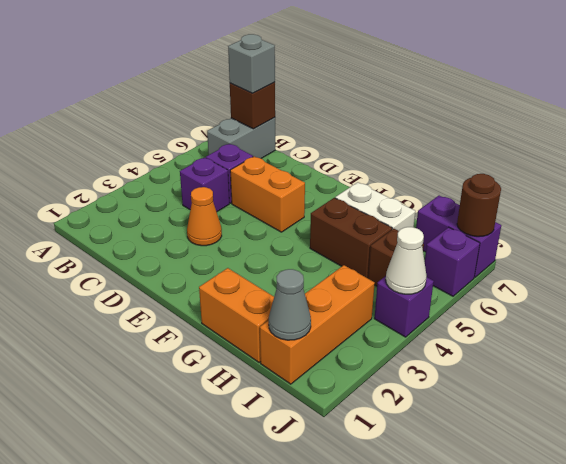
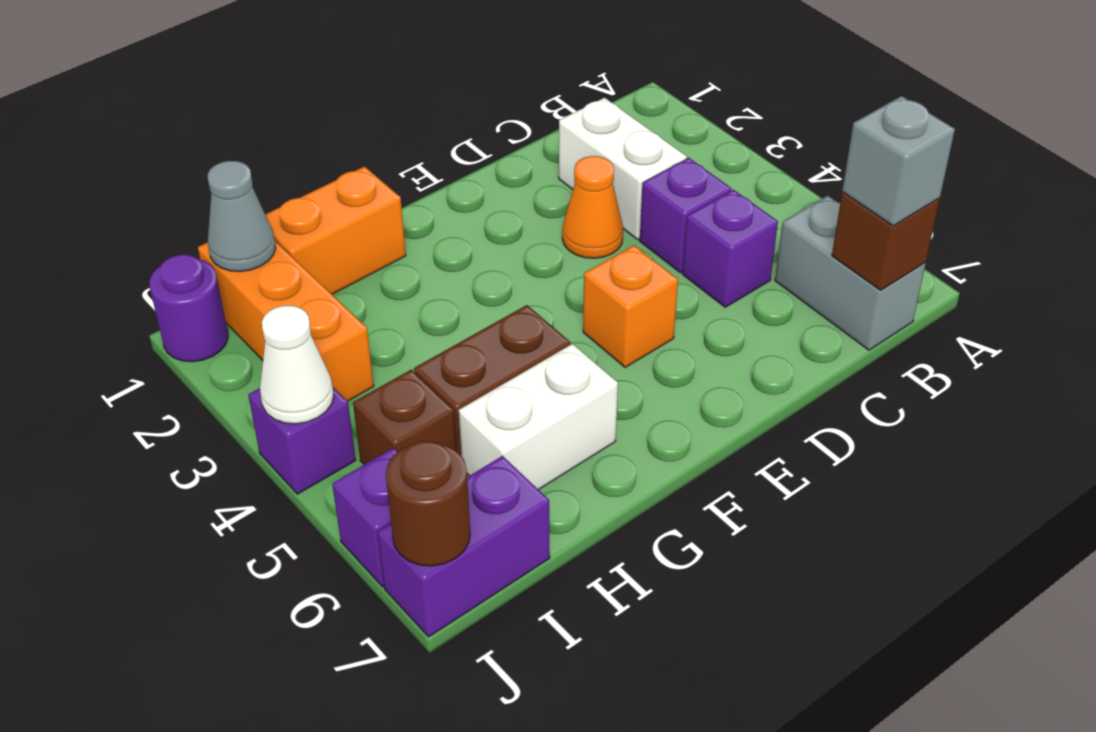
none -> white brick C2:C3 level 1
orange brick D5:E5 level 1 -> orange brick E5 level 1
none -> purple round brick J1 level 1

